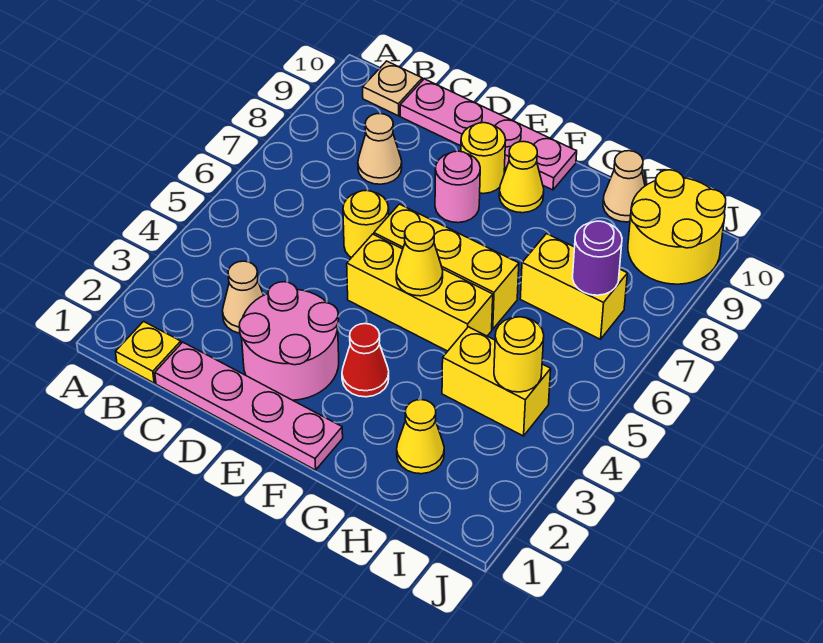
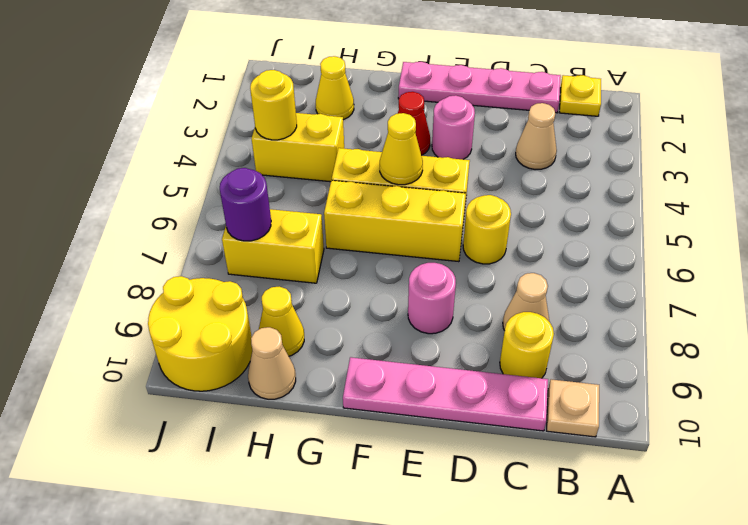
pink round brick D2:E3 level 1 -> pink round brick E3 level 1
yellow round brick E9 level 1 -> yellow round brick C9 level 1
yellow cone F9 level 1 -> yellow cone H9 level 1

